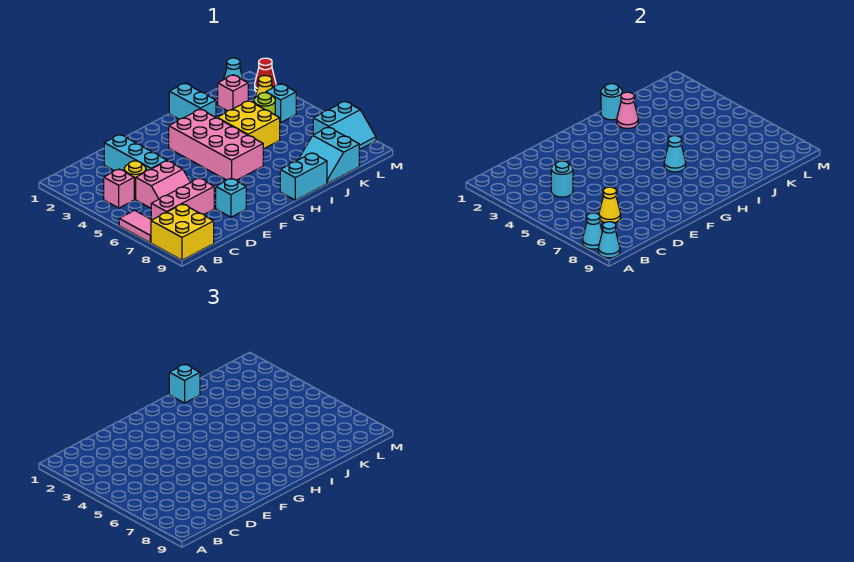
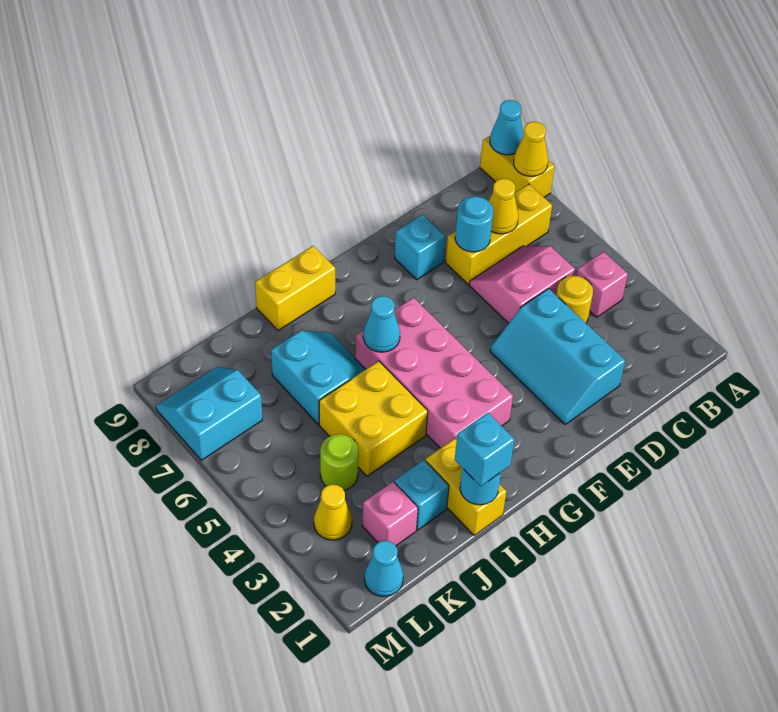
pink tile A6:A7 level 1 -> none
yellow brick A8:B9 level 1 -> yellow brick A8:A9 level 1
cyan cone A8 level 2 -> yellow cone A8 level 2
pink brick B7:D7 level 1 -> yellow brick B7:D7 level 1
cyan round brick C4 level 2 -> cyan round brick D7 level 2
cyan brick H9:I9 level 1 -> yellow brick H9:I9 level 1
cyan brick I1:I2 level 1 -> yellow brick I1:I2 level 1
pink cone I2 level 2 -> none
cyan slope J8:K9 level 1 top K -> cyan slope I6:J7 level 1 top J
cyan brick L4 level 1 -> cyan brick J2 level 1
red cone M2 level 1 -> none

